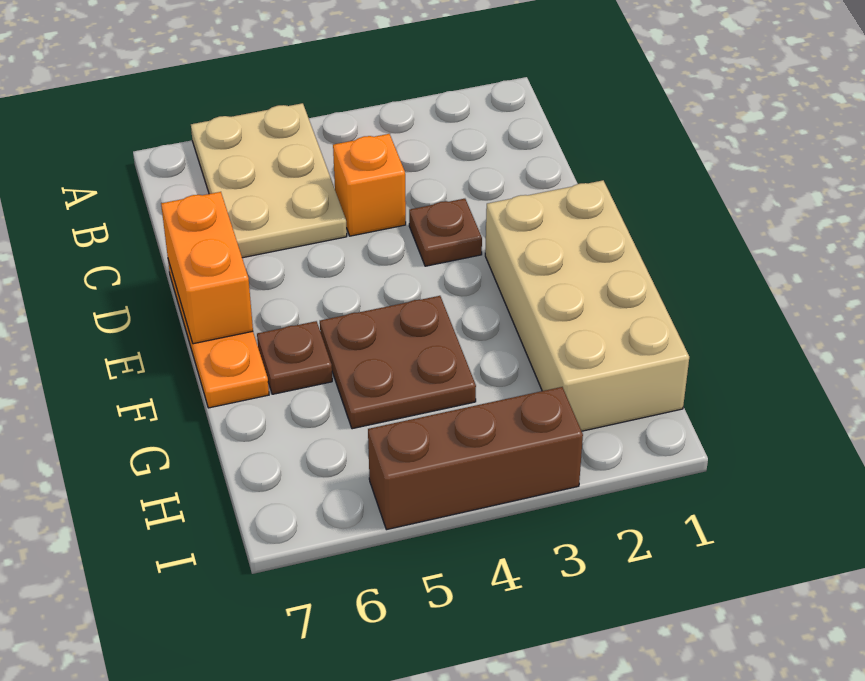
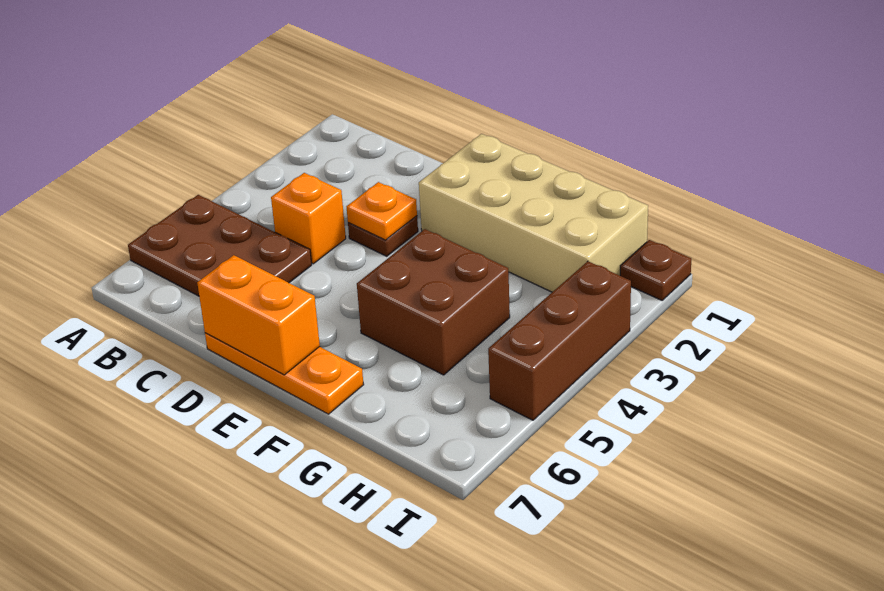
tan plate A5:C6 level 1 -> brown plate A5:C6 level 1
none -> orange plate D3 level 2
brown plate F4:G5 level 1 -> brown brick F4:G5 level 1
brown plate F6 level 1 -> brown plate I1 level 1

